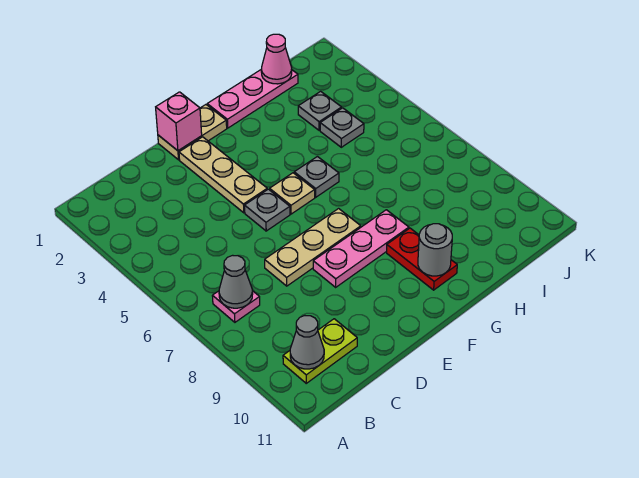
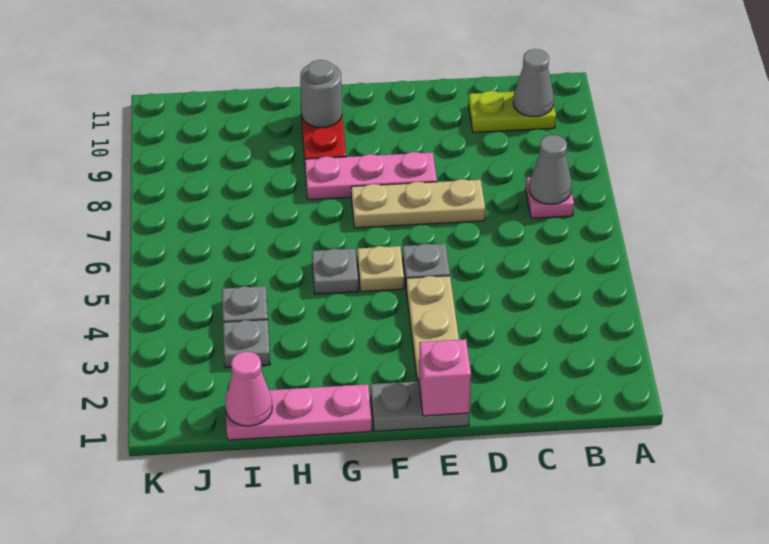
tan plate E1:F1 level 1 -> grey plate E1:F1 level 1

